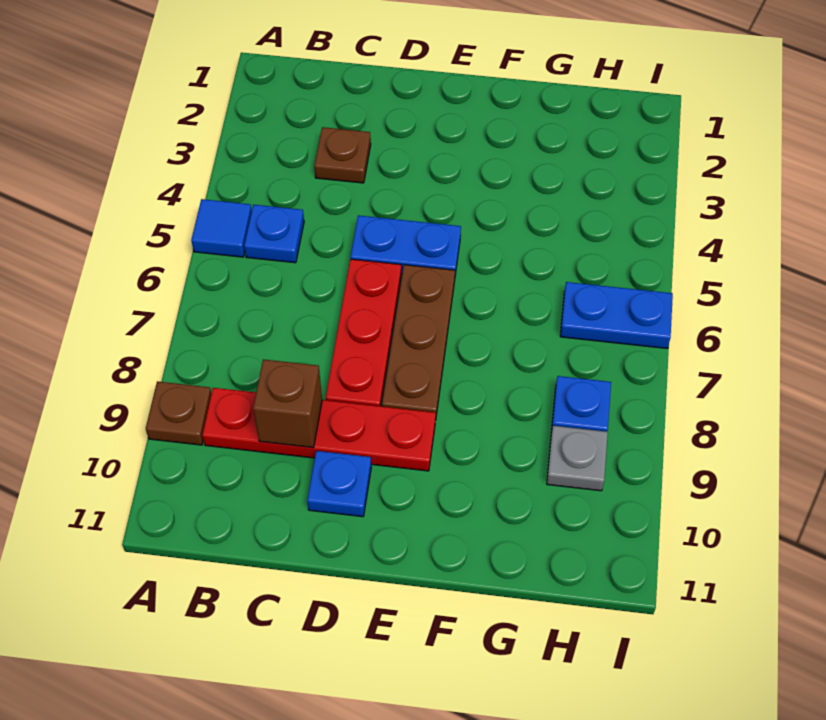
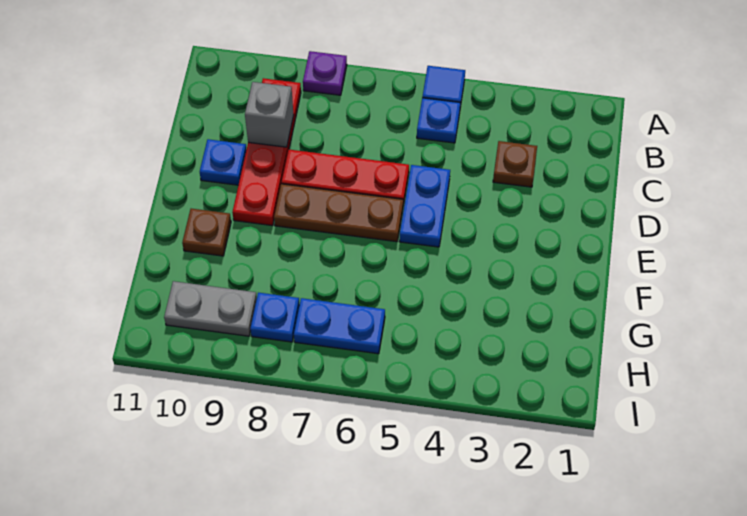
none -> purple plate A8 level 1
brown plate A9 level 1 -> brown plate F10 level 1
brown brick C9 level 2 -> grey brick C9 level 2
blue plate H6:I6 level 1 -> blue plate H6:H7 level 1
grey plate H9 level 1 -> grey plate H9:H10 level 1

